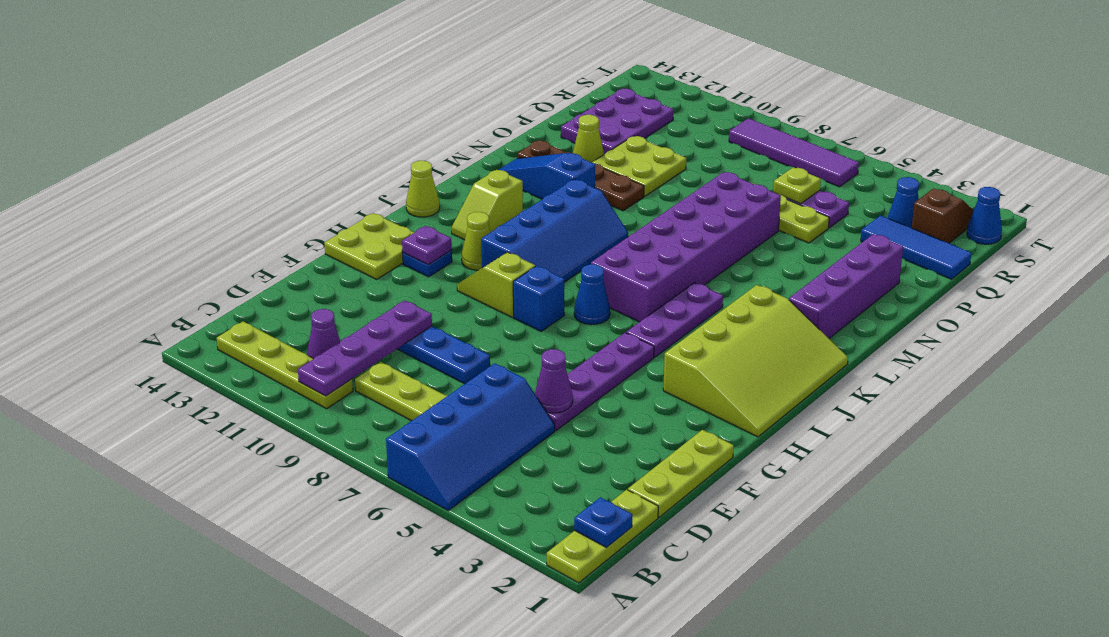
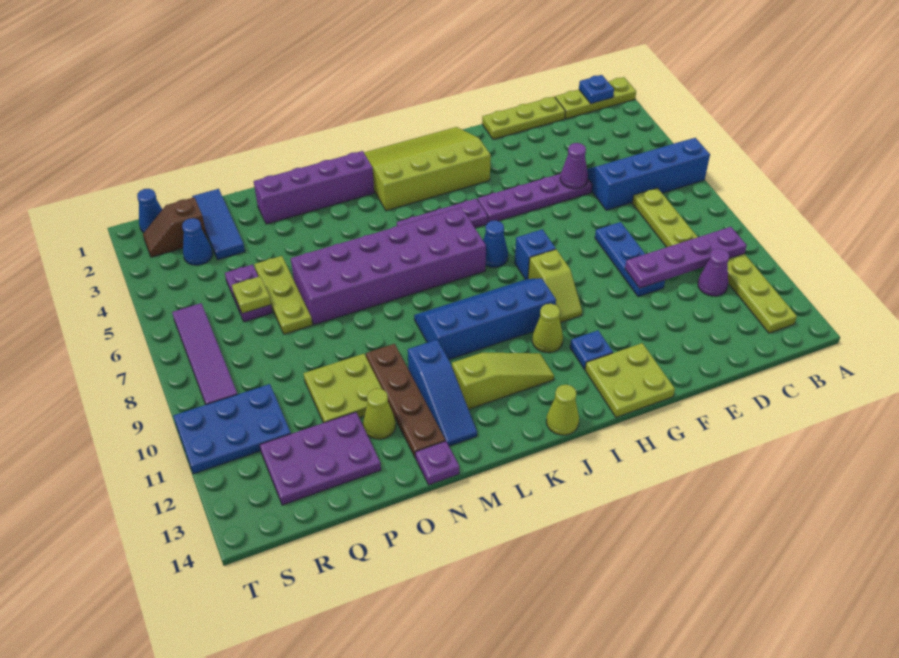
purple plate H12 level 2 -> purple plate N14 level 1
lime slope J12:K12 level 1 top K -> lime slope J12:L12 level 1 top L
none -> blue plate R10:T11 level 1

